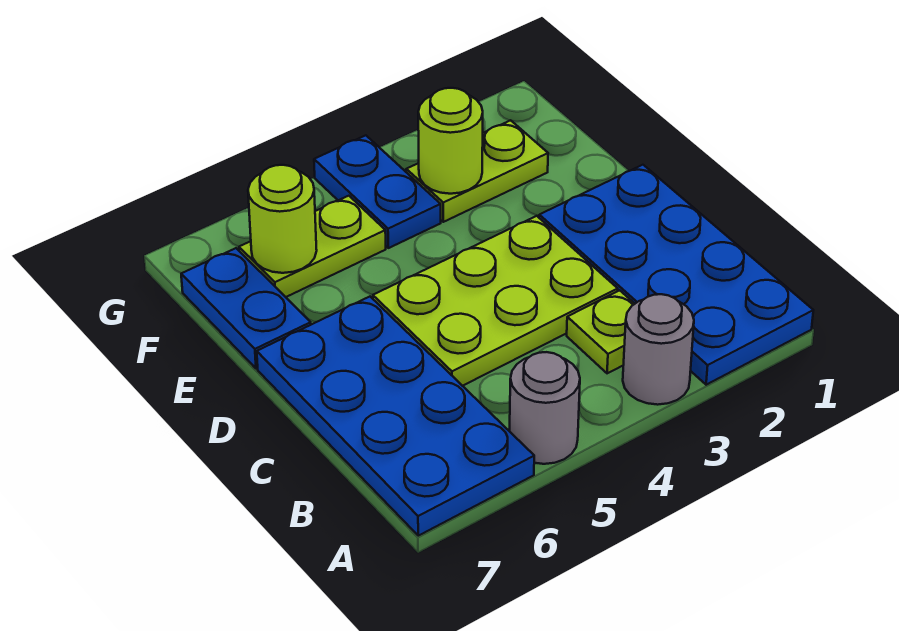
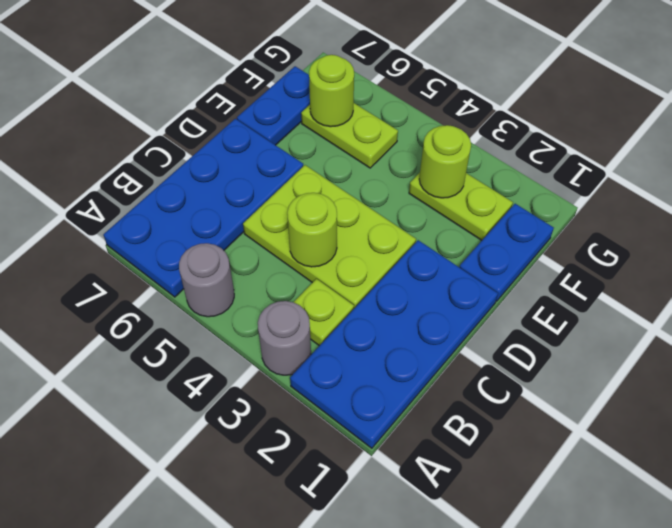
none -> lime round brick C4 level 2
blue plate F4:G4 level 1 -> blue plate E1:F1 level 1

